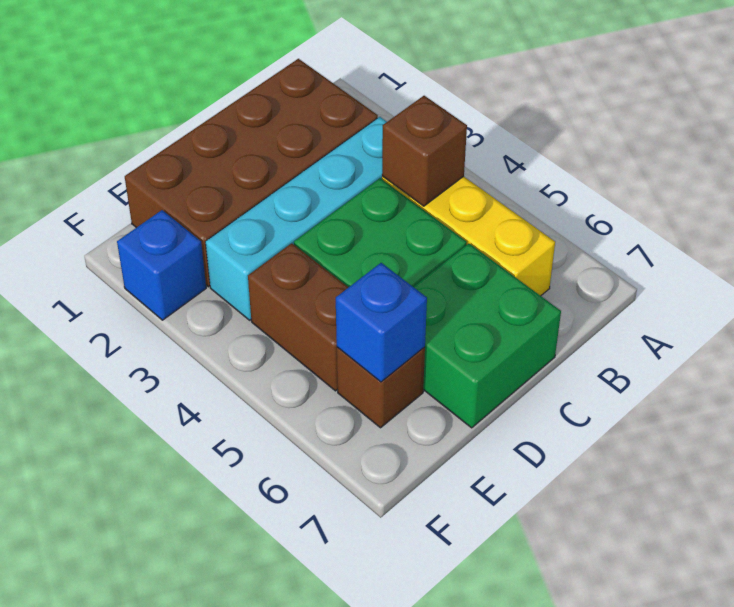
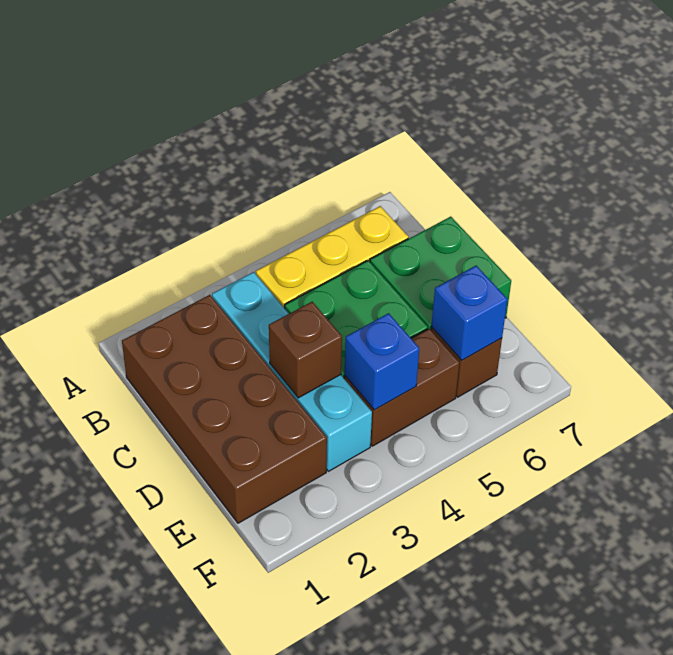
brown brick B4 level 2 -> brown brick D3 level 2
blue brick F2 level 1 -> blue brick E4 level 2

